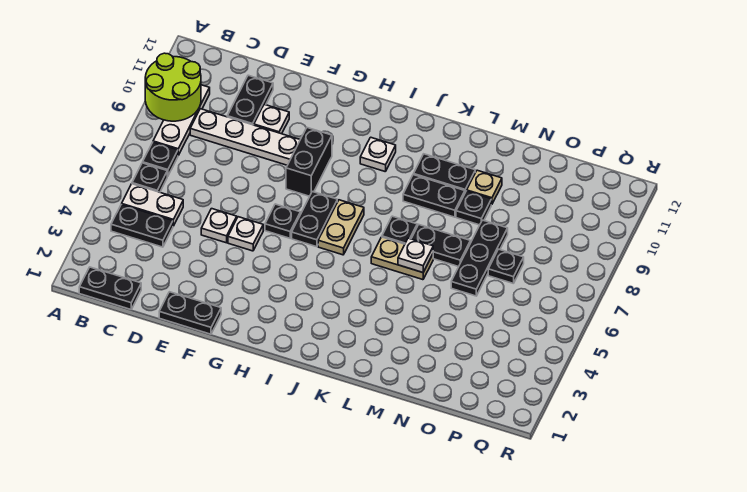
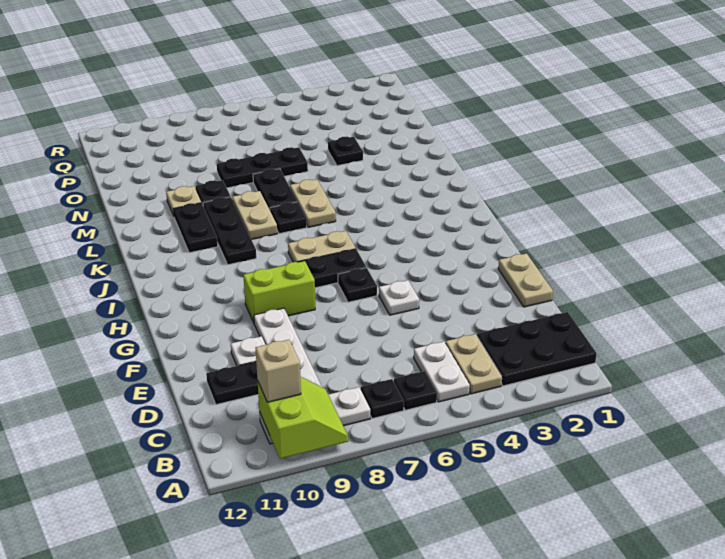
lime round brick A9:B10 level 2 -> lime slope A9:B10 level 2 top 10
black plate B1:C1 level 1 -> black plate B1:C3 level 1
black plate B4:C4 level 1 -> tan plate B4:C4 level 1
none -> tan brick B10 level 3
black plate E1:F1 level 1 -> tan plate E1:F1 level 1
white plate E5 level 1 -> none
black brick G8:G9 level 1 -> lime brick G8:G9 level 1
white plate I10 level 1 -> none
none -> tan plate K8:L8 level 1
black plate K9:L9 level 1 -> black plate J9:L9 level 1
white plate L6 level 2 -> none
black plate O7 level 1 -> black plate N4 level 1

